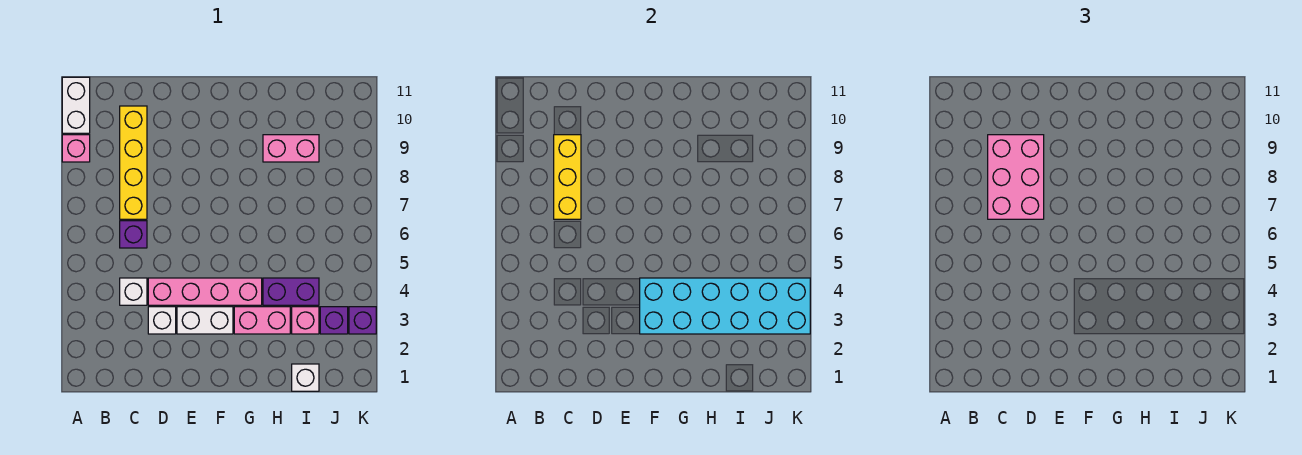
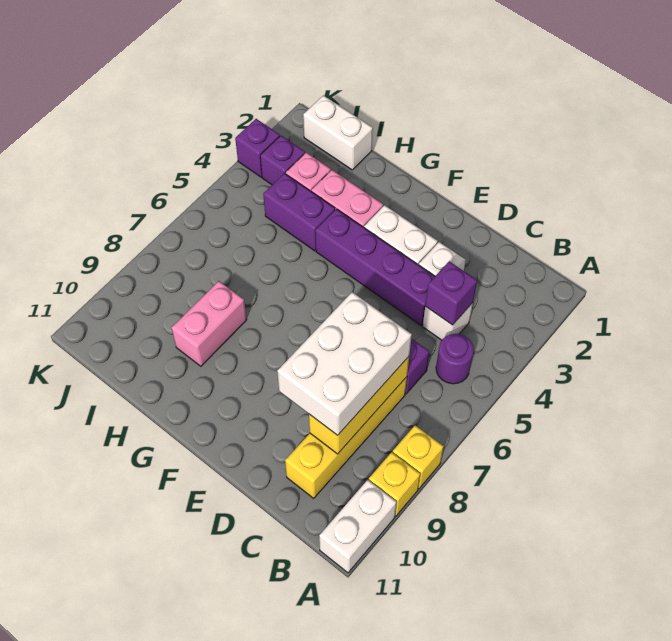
none -> yellow brick A8 level 1
pink brick A9 level 1 -> yellow brick A9 level 1
none -> purple round brick B5 level 1
none -> purple brick C4 level 2
pink brick C7:D9 level 3 -> white brick C7:D9 level 3
pink brick D4:G4 level 1 -> purple brick D4:G4 level 1
cyan brick F3:K4 level 2 -> none
pink brick H9:I9 level 1 -> pink brick H8:H9 level 1
white brick I1 level 1 -> white brick I1:J1 level 1

